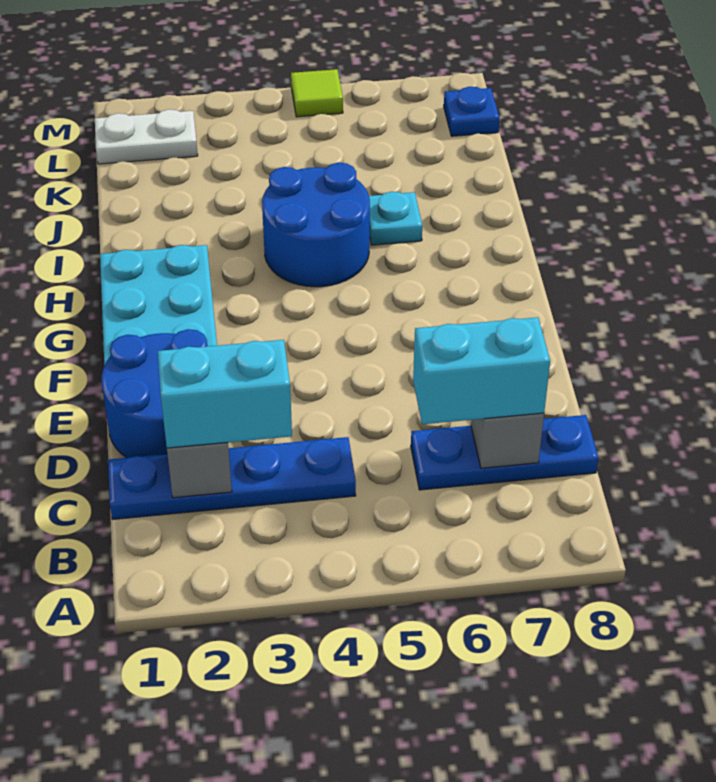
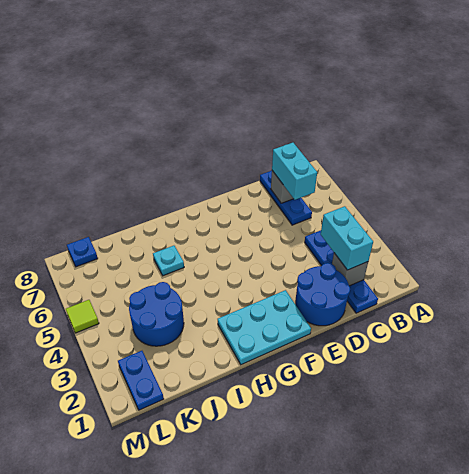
blue round brick H4:I5 level 1 -> blue round brick J3:K4 level 1
white plate L1:L2 level 1 -> blue plate L1:L2 level 1

